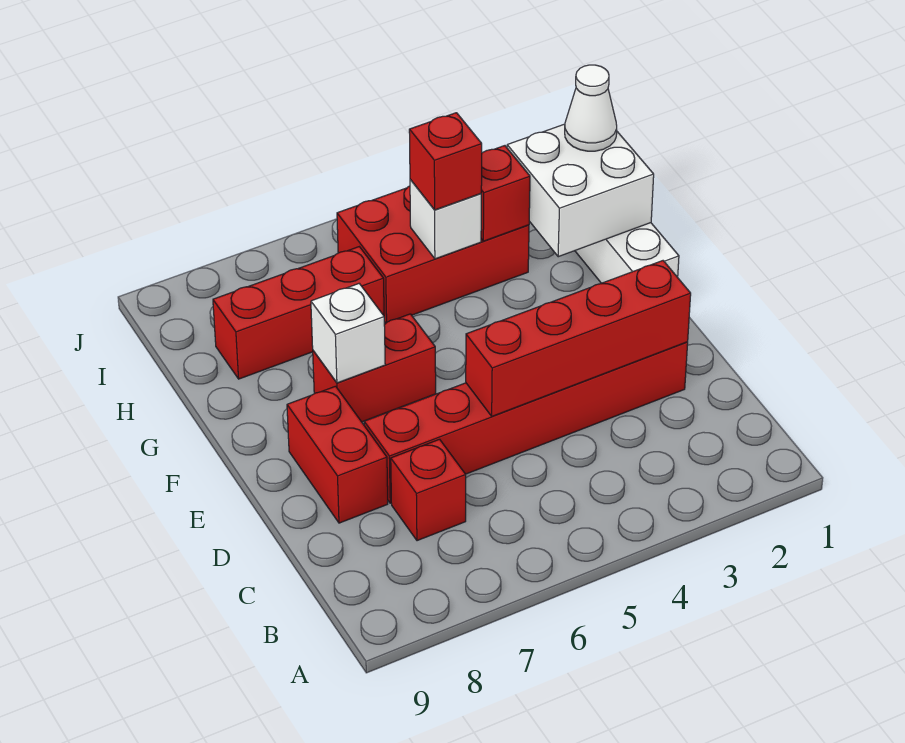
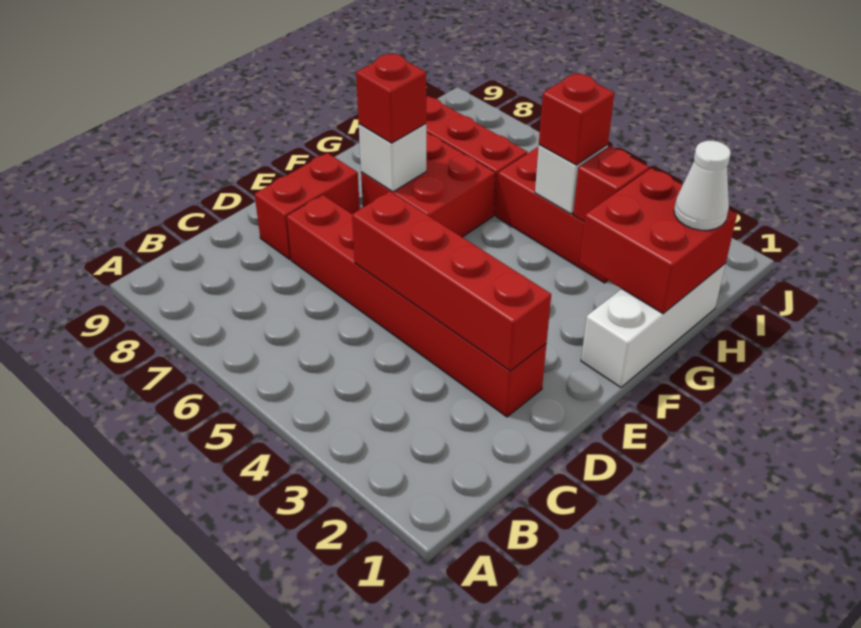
red brick C7 level 1 -> red brick F7 level 3
red brick F6:F7 level 1 -> red brick F6:G7 level 1
white brick G1:H2 level 2 -> red brick G1:H2 level 2

